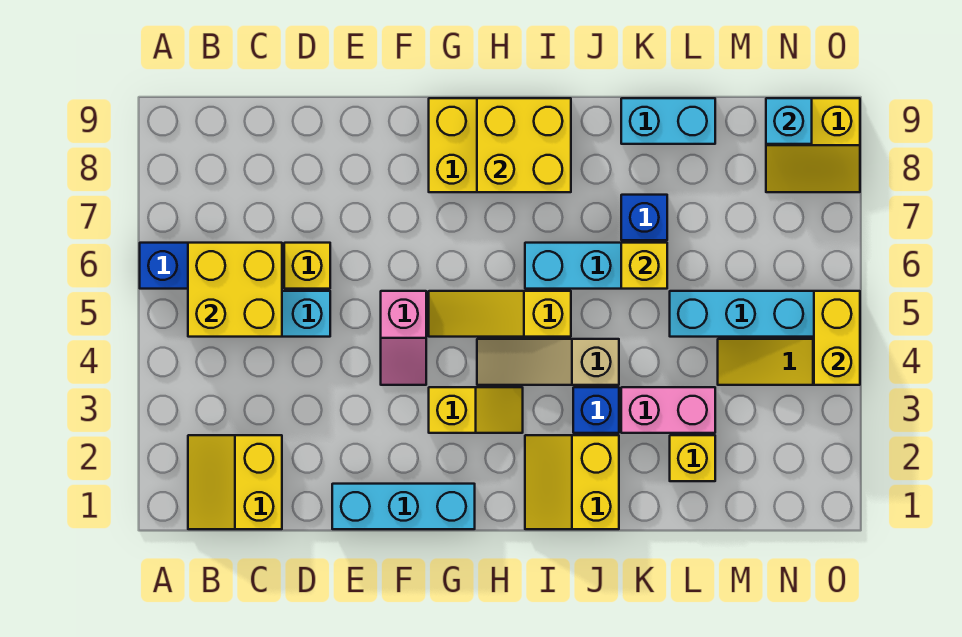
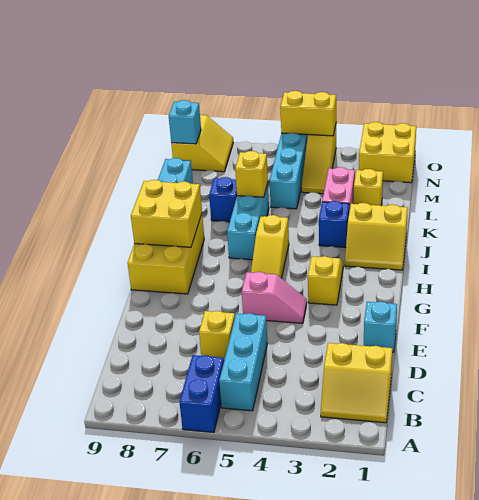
yellow brick B5:C6 level 2 -> yellow brick N1:O2 level 1
cyan brick E1:G1 level 1 -> cyan brick E1 level 1
tan slope H4:J4 level 1 top J -> none

